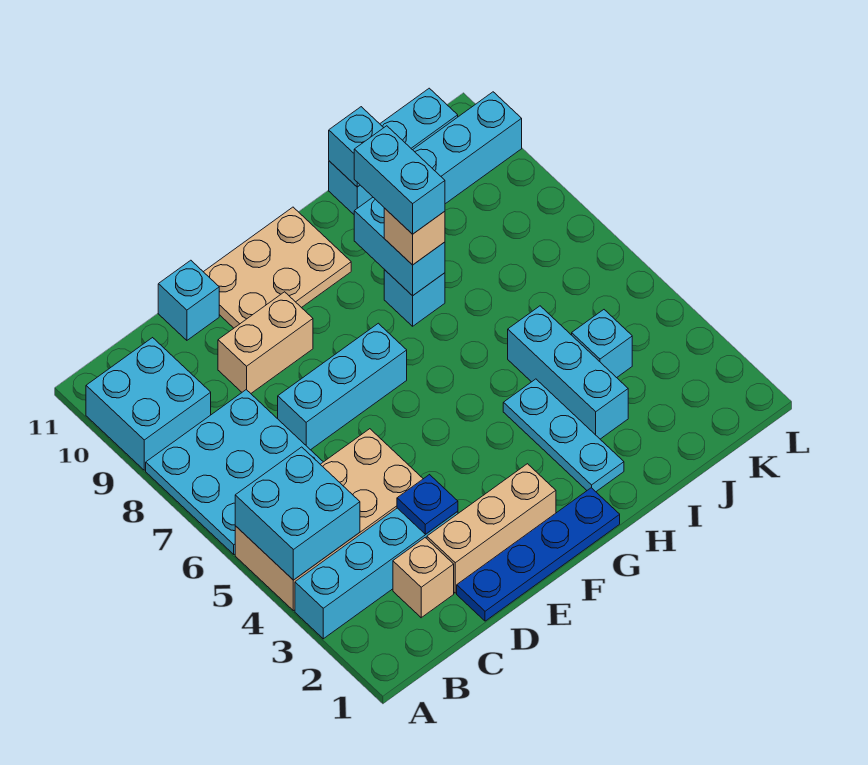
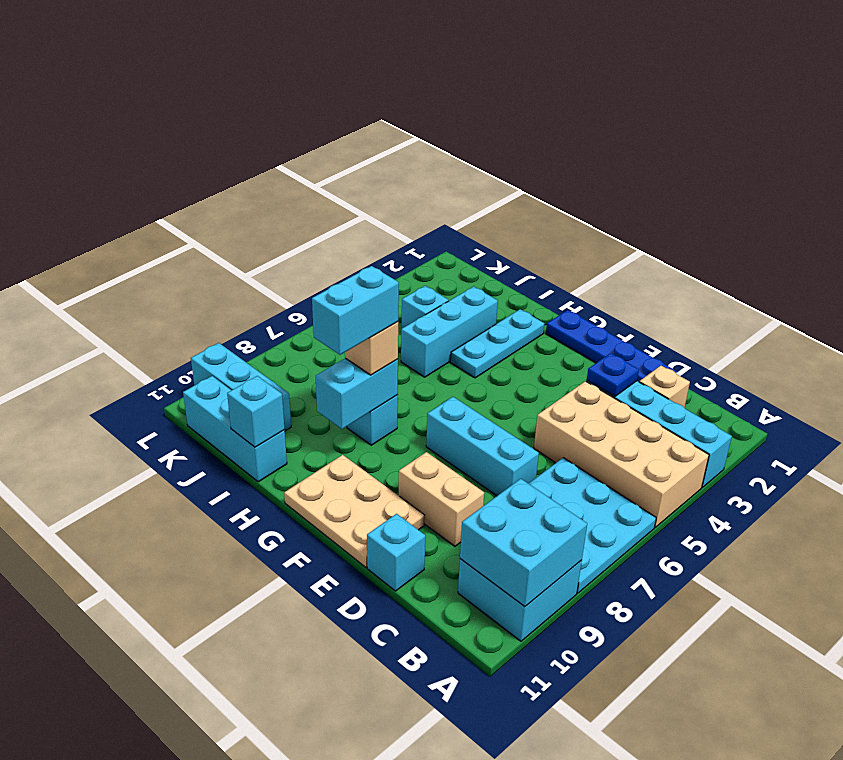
cyan brick A4:B5 level 2 -> cyan brick A9:B10 level 2
tan brick D2:F2 level 1 -> none

